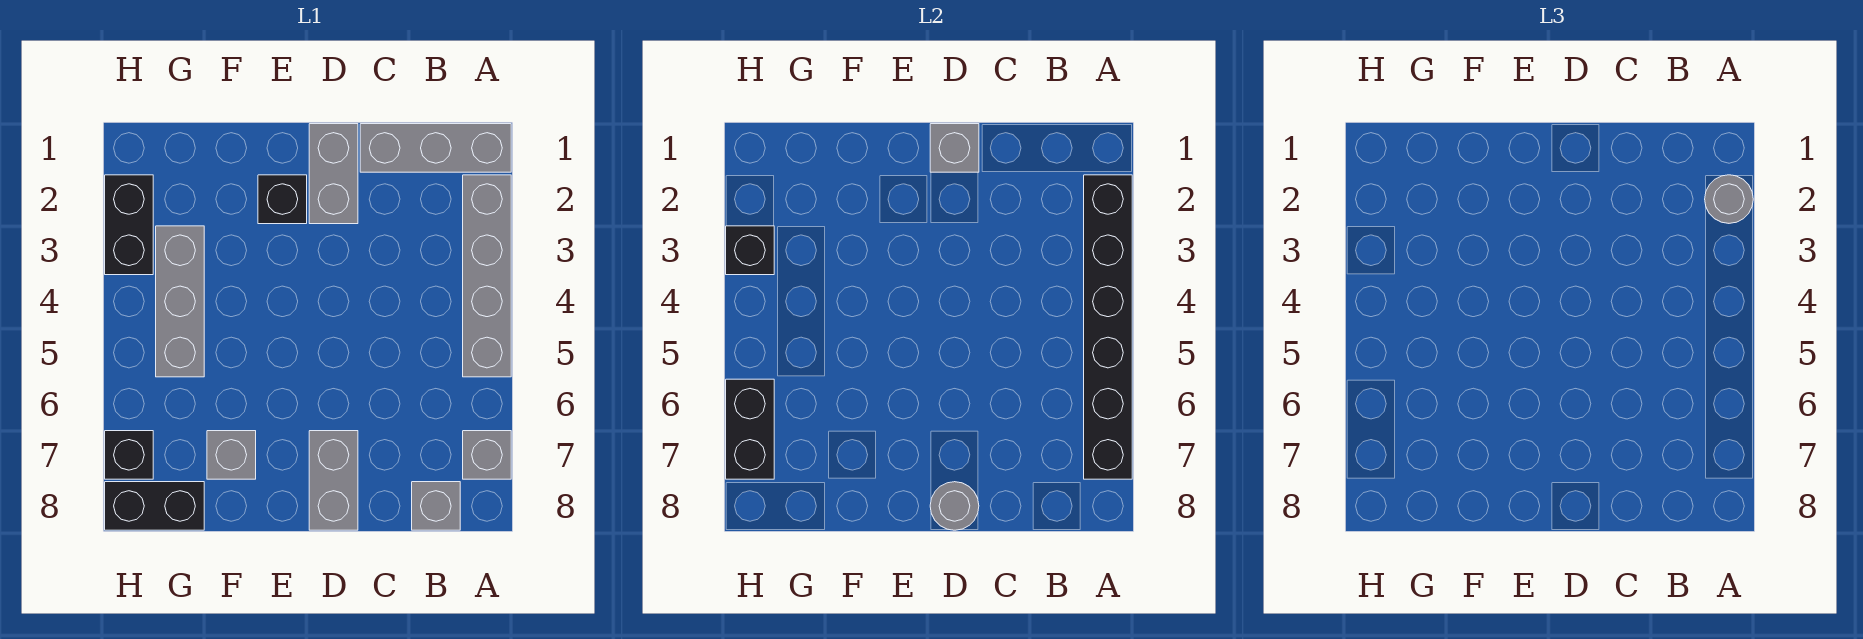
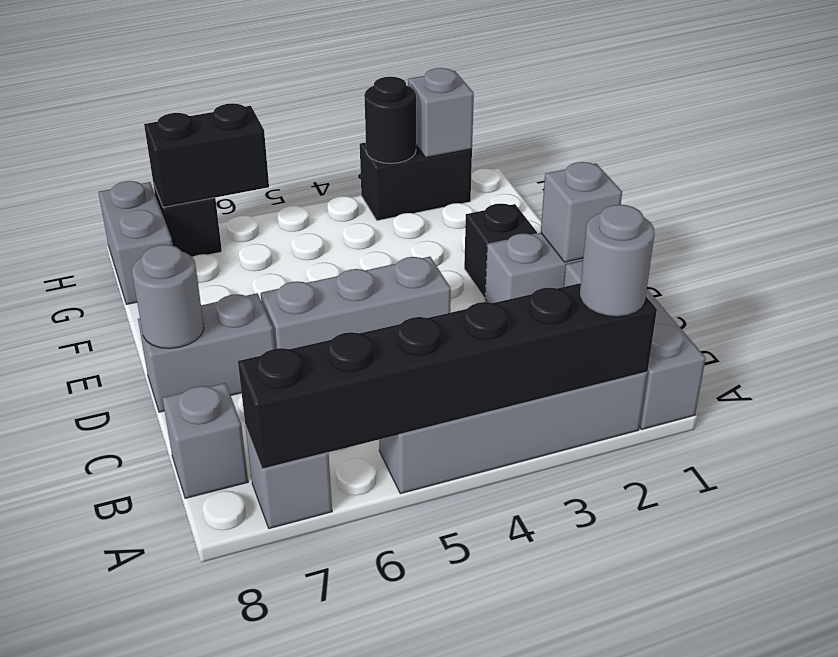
grey brick F7 level 1 -> grey brick H2 level 2
grey brick G3:G5 level 1 -> grey brick D4:D6 level 1
black brick G8:H8 level 1 -> grey brick G8:H8 level 1
black brick H3 level 2 -> black round brick H3 level 2

